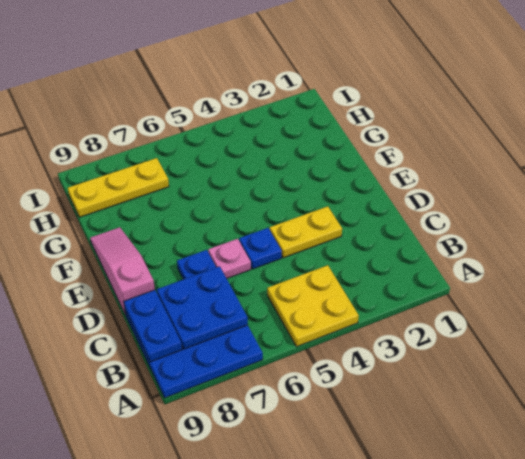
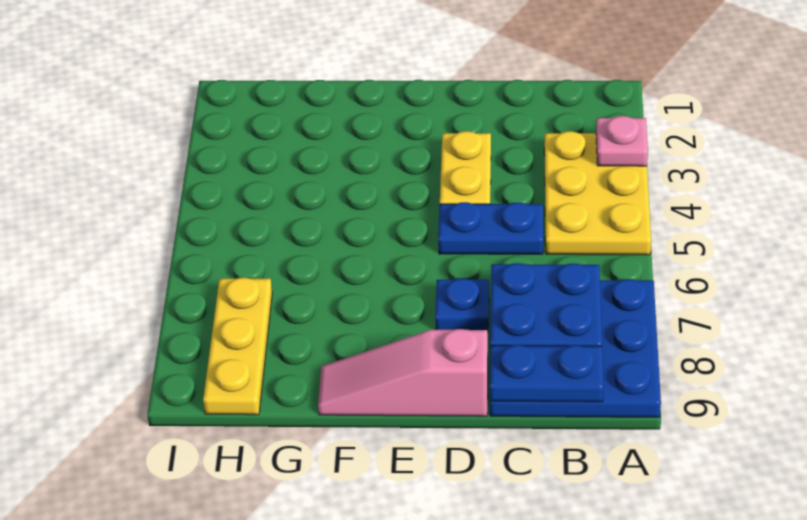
yellow plate A4:B5 level 1 -> yellow plate A3:B5 level 1
blue plate D5 level 1 -> blue plate C5:D5 level 1
pink plate D6 level 1 -> pink plate A3 level 2

